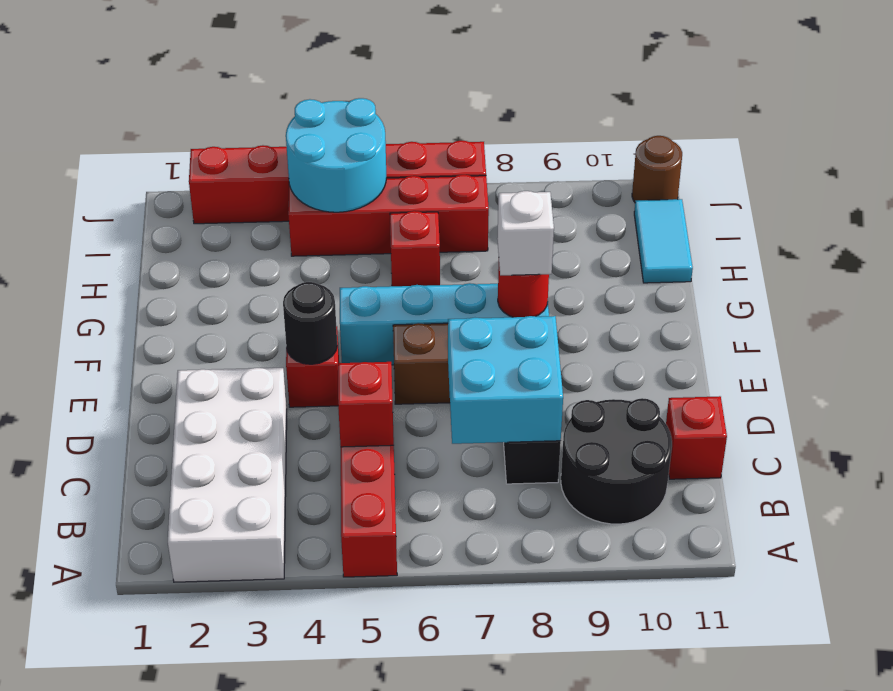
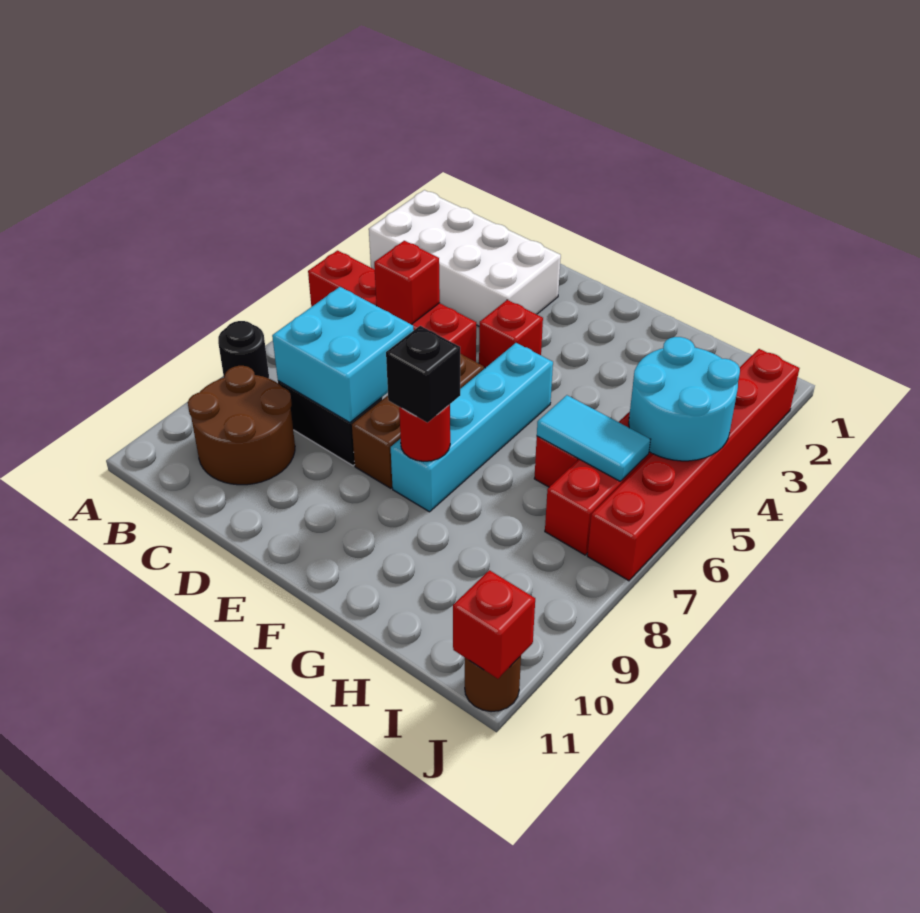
black round brick B9:C10 level 1 -> brown round brick B9:C10 level 1
red brick C11 level 1 -> red brick J11 level 2
black round brick E4 level 2 -> black round brick A8 level 1
white brick F8 level 3 -> black brick F8 level 3
cyan tile H11:I11 level 1 -> cyan tile H6:I6 level 2

